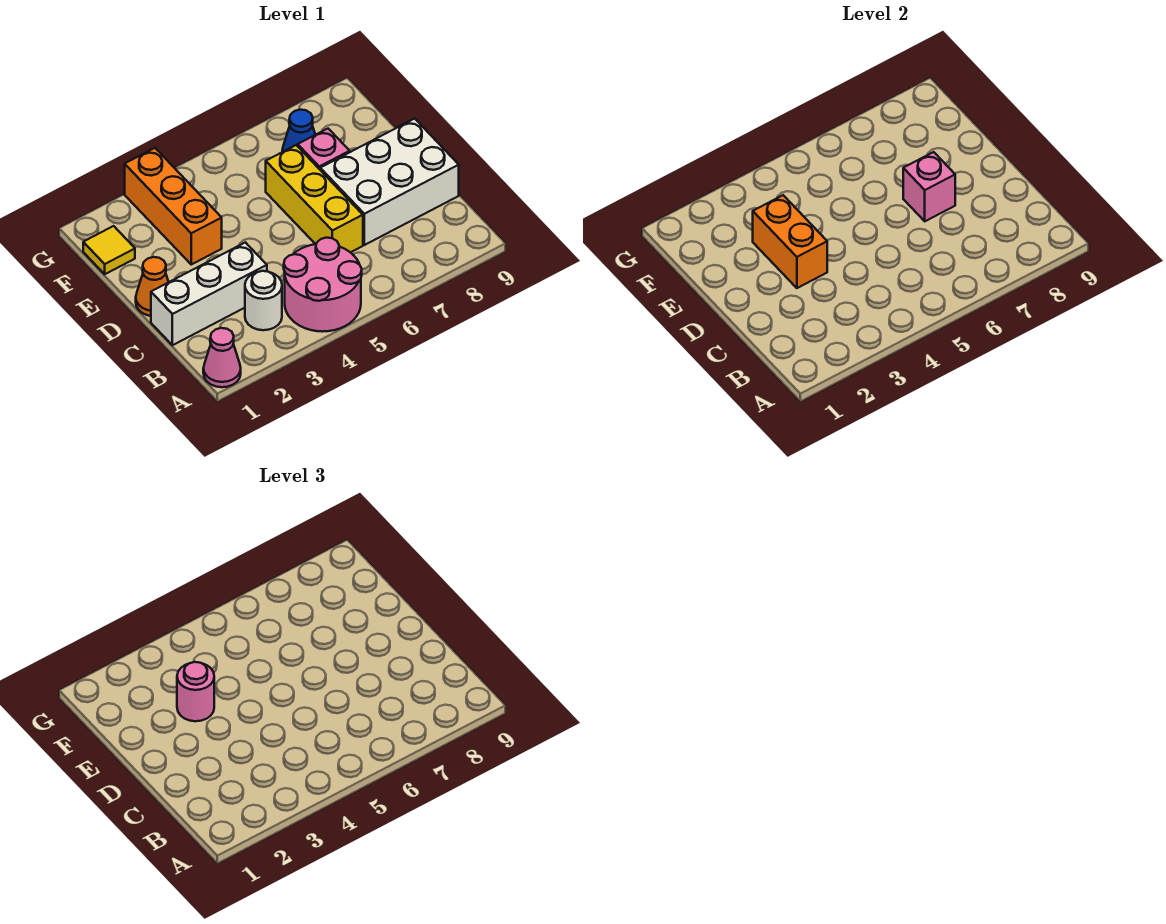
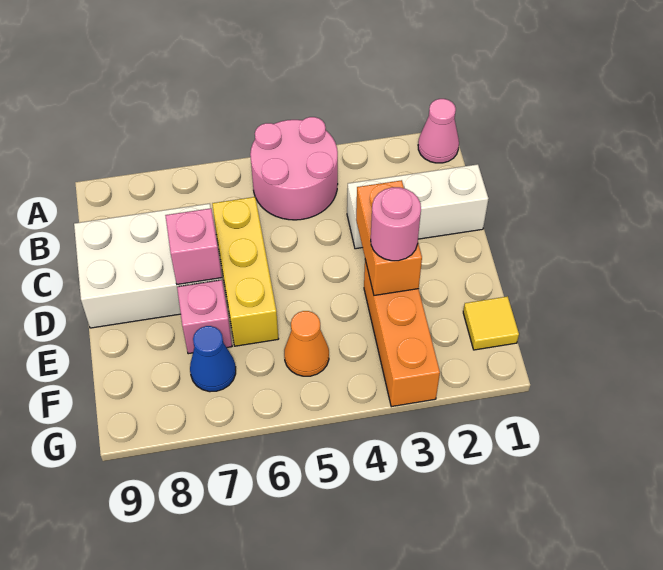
white round brick B3 level 1 -> none
orange cone D1 level 1 -> orange cone F5 level 1

